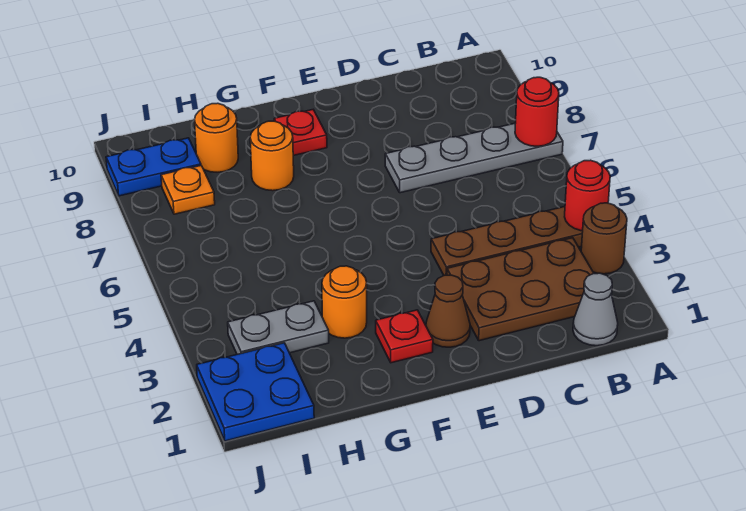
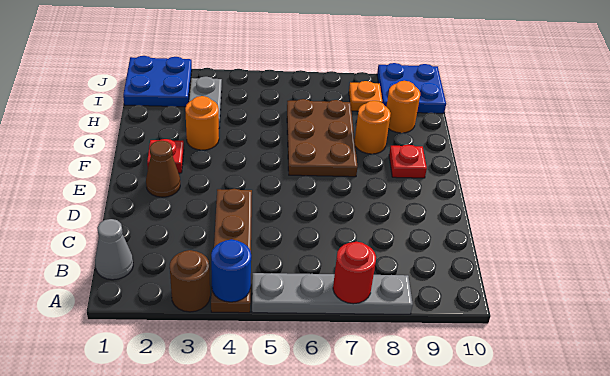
red round brick A4 level 2 -> blue round brick A4 level 2
grey plate A7:D7 level 1 -> grey plate A5:A8 level 1
brown plate B2:D3 level 1 -> brown plate F6:H7 level 1
blue plate I9:J9 level 1 -> blue plate I9:J10 level 1

